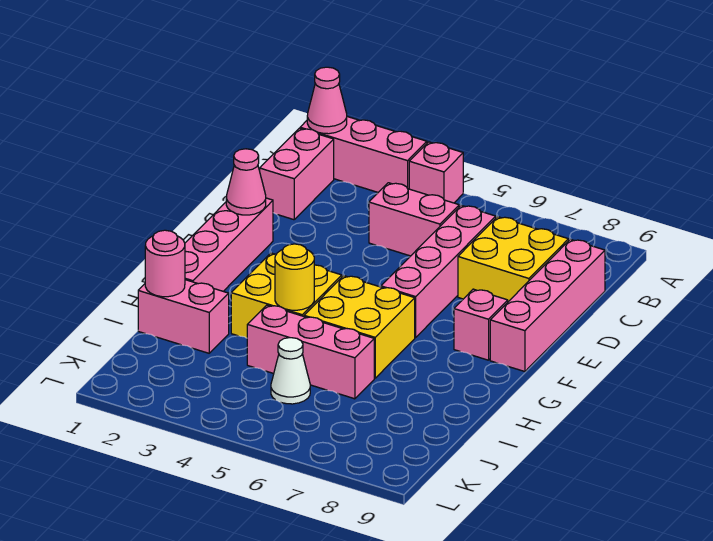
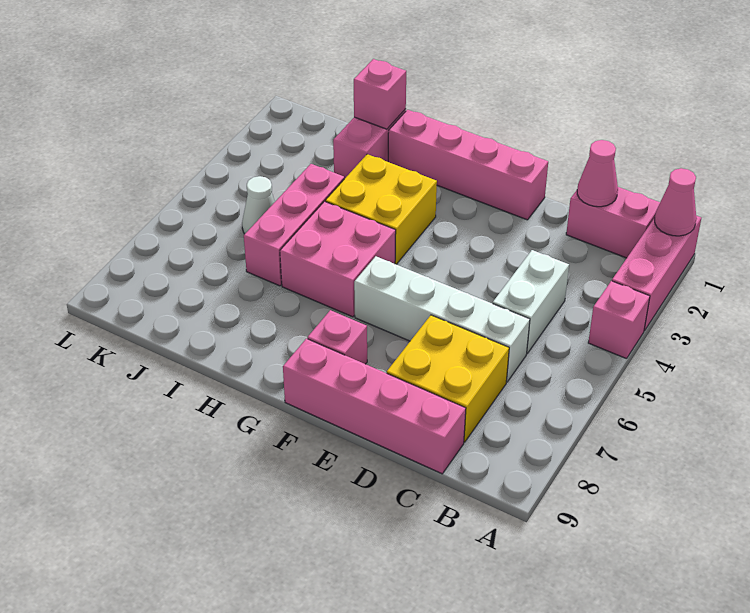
pink brick C4:C5 level 1 -> white brick C4:C5 level 1
pink brick C6:F6 level 1 -> white brick C6:F6 level 1
pink cone E1 level 2 -> pink cone C1 level 2
yellow brick G5:H6 level 1 -> pink brick G5:H6 level 1
yellow round brick H4 level 2 -> none
pink round brick I1 level 2 -> pink brick I1 level 2

